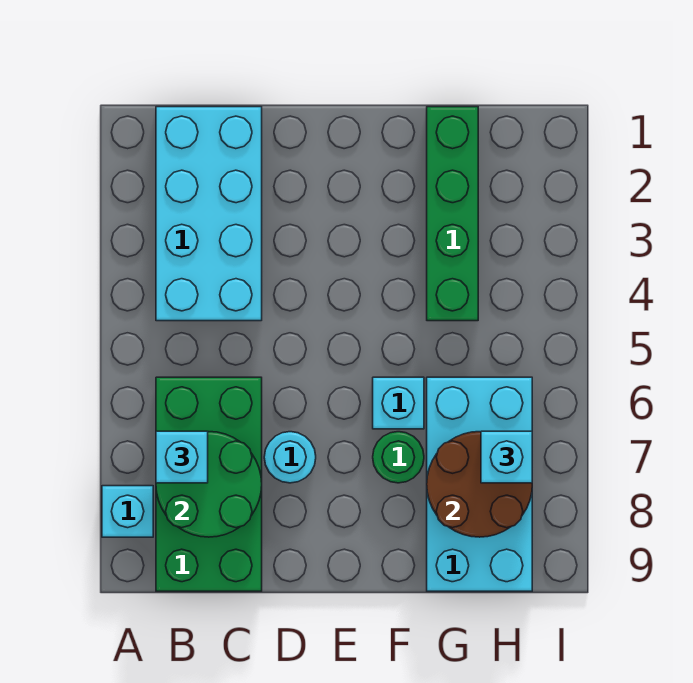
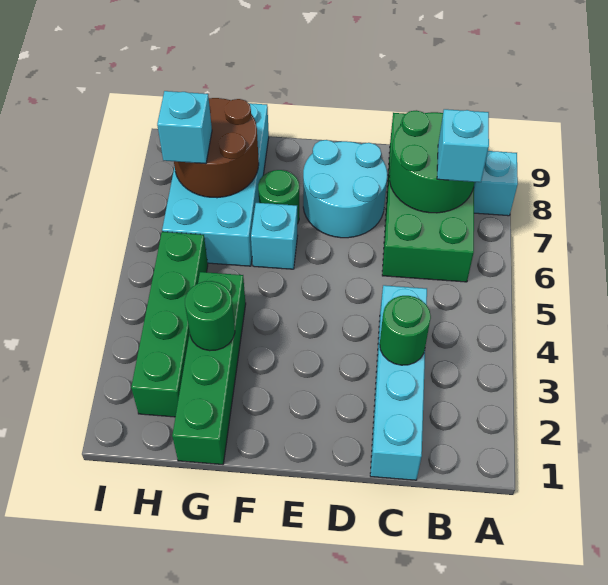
cyan brick B1:C4 level 1 -> cyan brick C1:C4 level 1
none -> green round brick C3 level 2
cyan round brick D7 level 1 -> cyan round brick D7:E8 level 1
none -> green round brick G3 level 2
none -> green brick H2:H5 level 1

